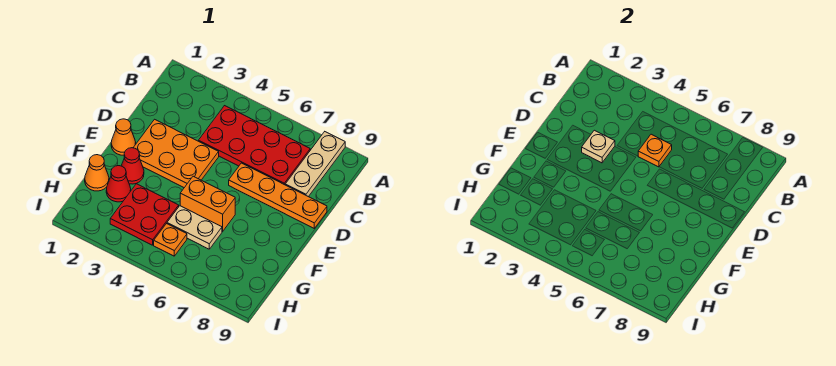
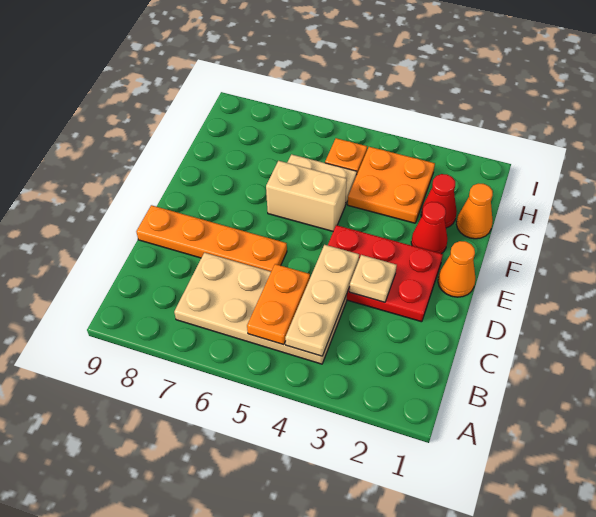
tan plate A8:C8 level 1 -> tan plate B4:D4 level 2
red plate B4:C7 level 1 -> tan plate B4:C7 level 1
orange plate C5 level 2 -> orange plate B5:C5 level 2
orange plate D2:E4 level 1 -> red plate D2:E4 level 1
orange brick F5:F6 level 1 -> tan brick F5:F6 level 1
red plate G3:H4 level 1 -> orange plate G3:H4 level 1

